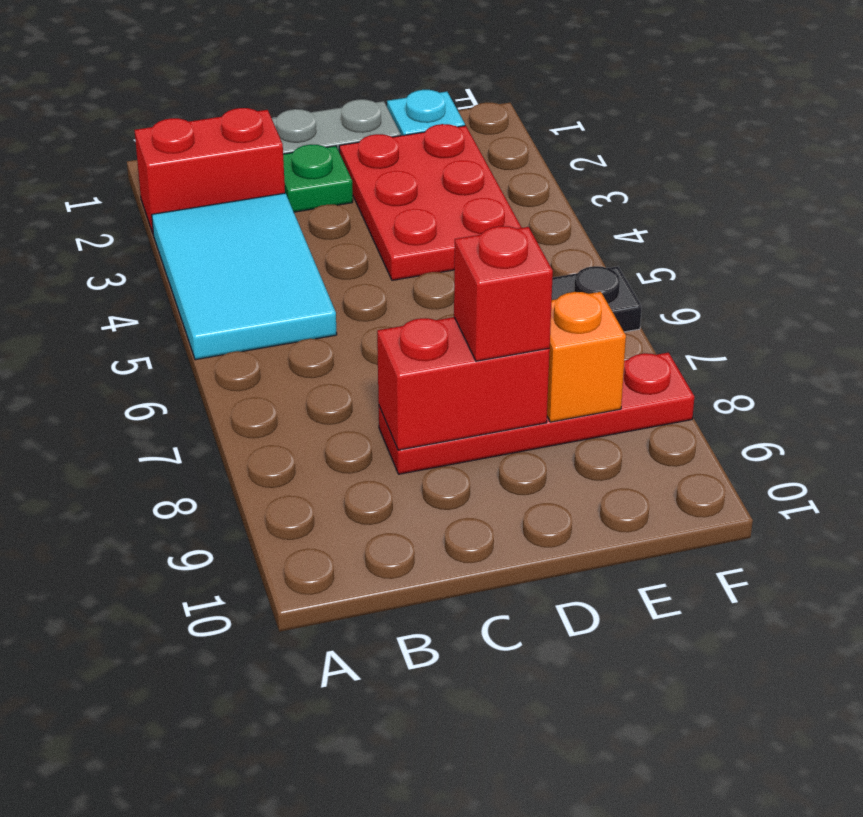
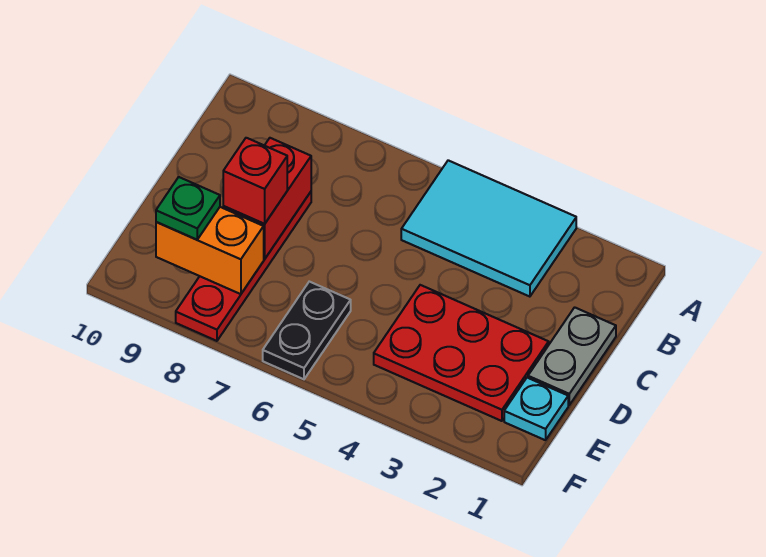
red brick A2:B2 level 1 -> none
green plate C2 level 1 -> green plate E9 level 3
orange brick E8 level 2 -> orange brick E8:E9 level 2

